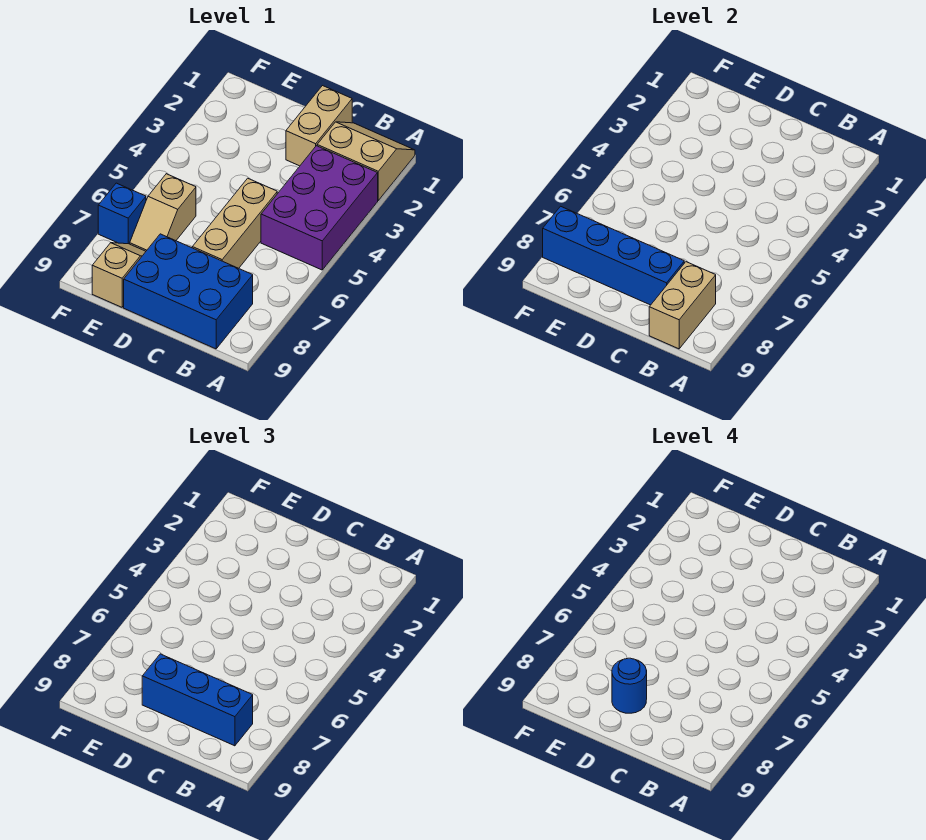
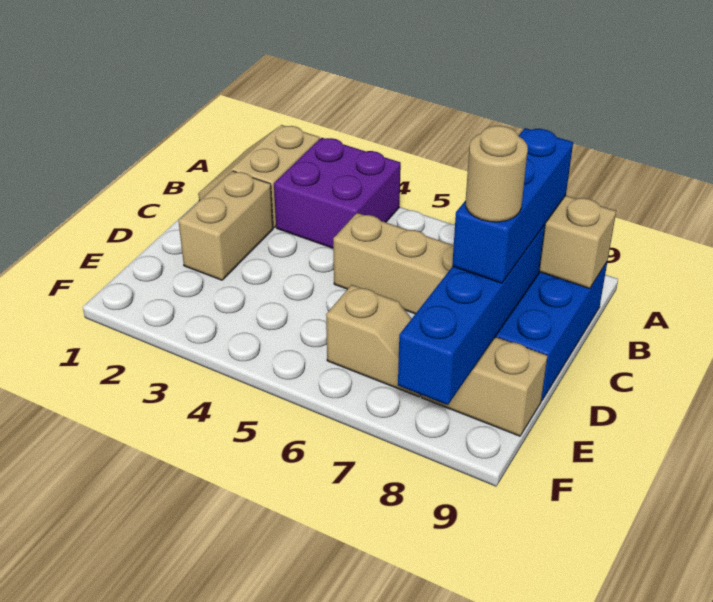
purple brick A3:B5 level 1 -> purple brick A3:B4 level 1
tan brick C1:C2 level 1 -> tan brick C2:D2 level 1
blue round brick D8 level 4 -> tan round brick D8 level 4
blue brick F7 level 1 -> none

